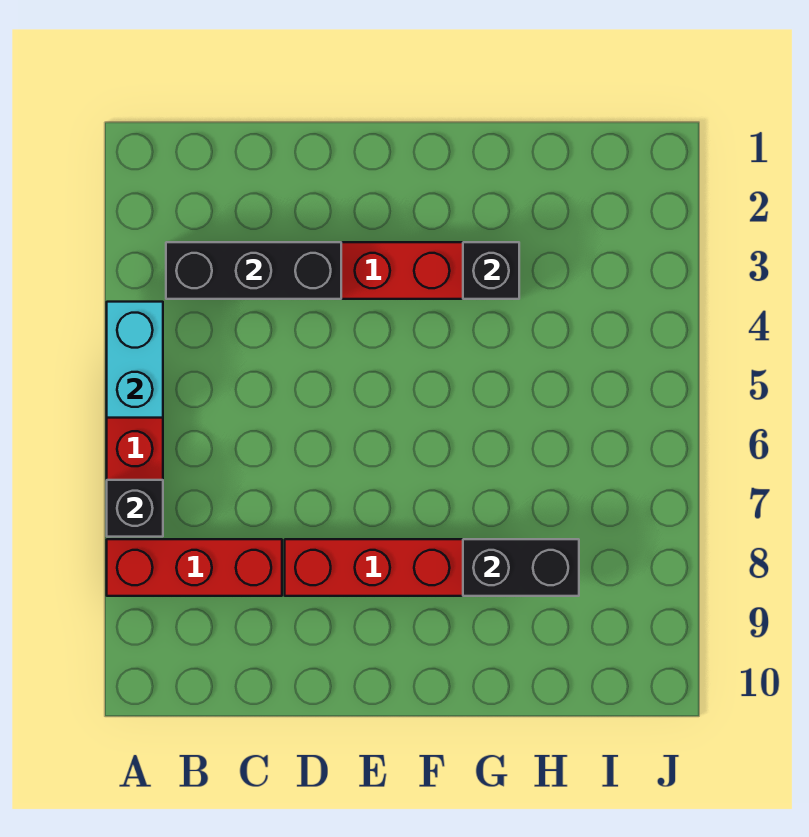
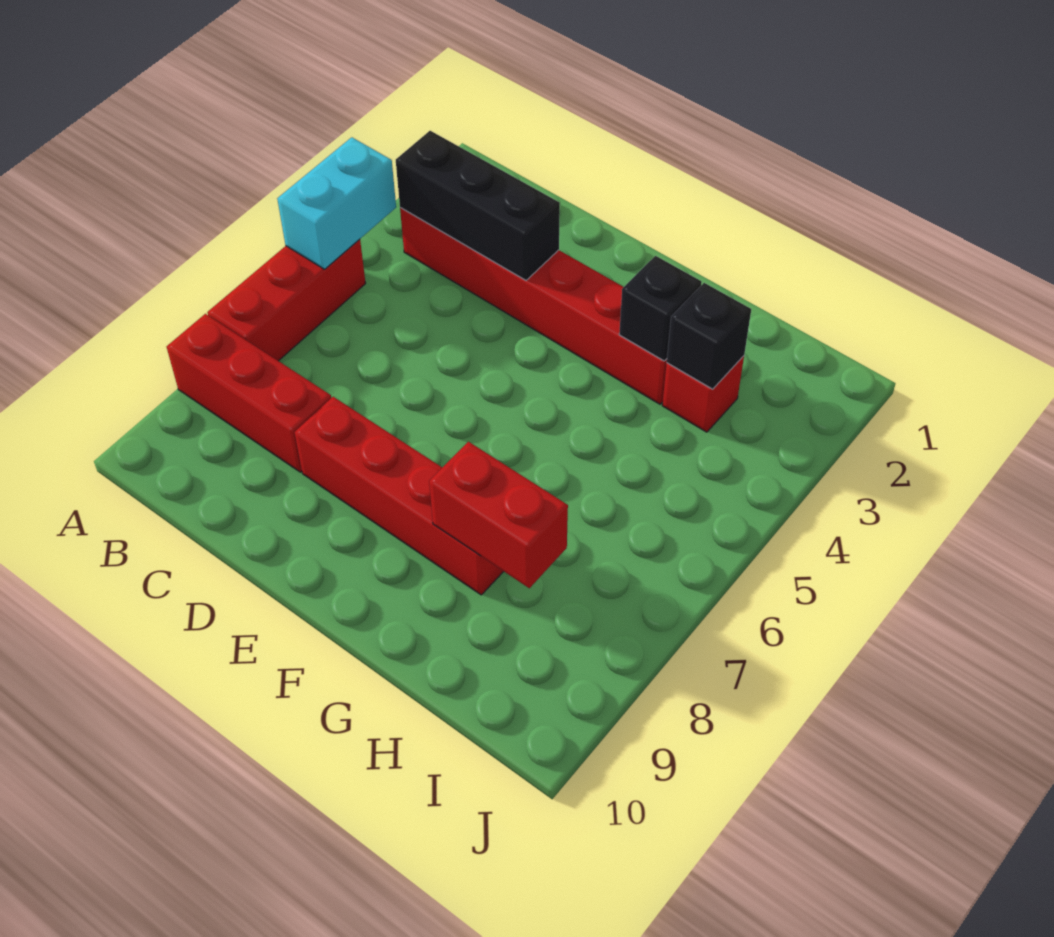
black brick A7 level 2 -> black brick H3 level 2
black brick G8:H8 level 2 -> red brick G8:H8 level 2
none -> red brick H3 level 1

